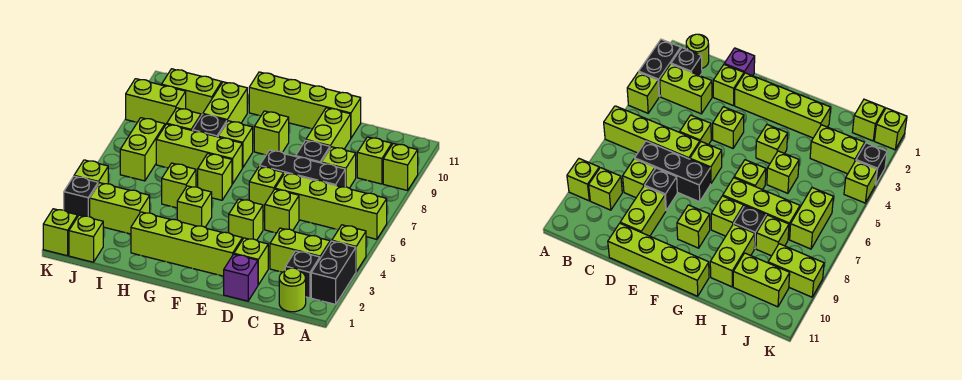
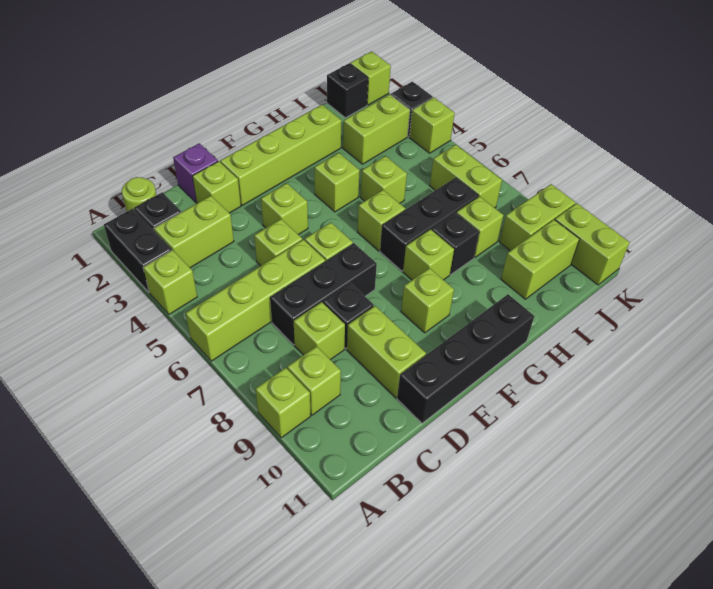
lime brick D11:G11 level 1 -> black brick D11:G11 level 1
lime brick G7:I7 level 1 -> black brick G7:I7 level 1
lime brick H9:H10 level 1 -> lime brick K10:K11 level 1
lime brick J1 level 1 -> black brick J1 level 1

